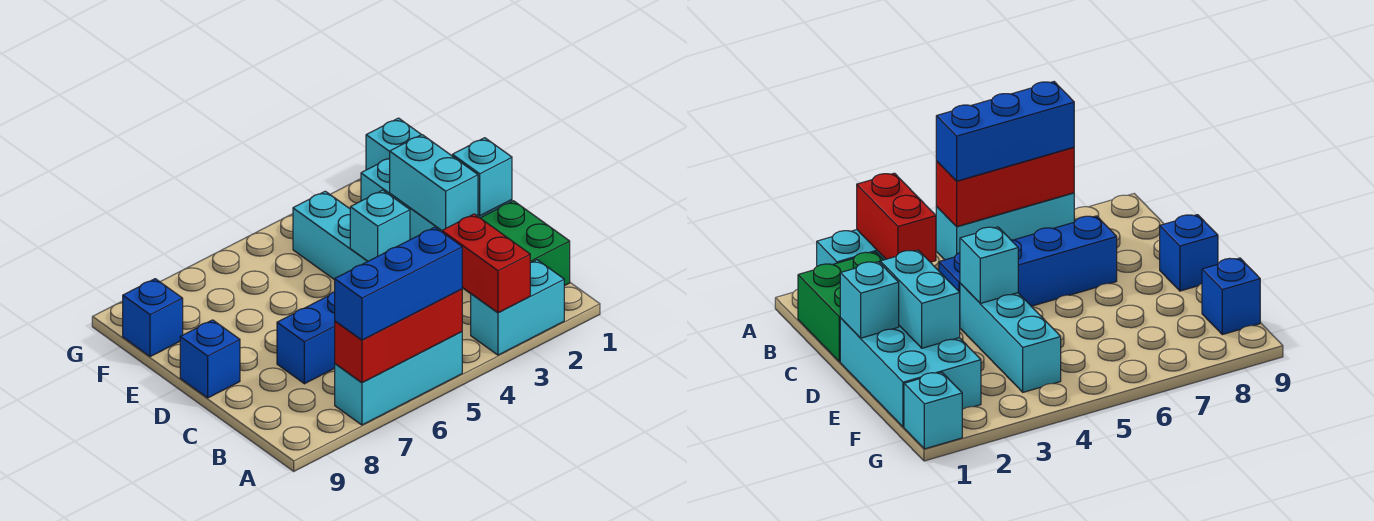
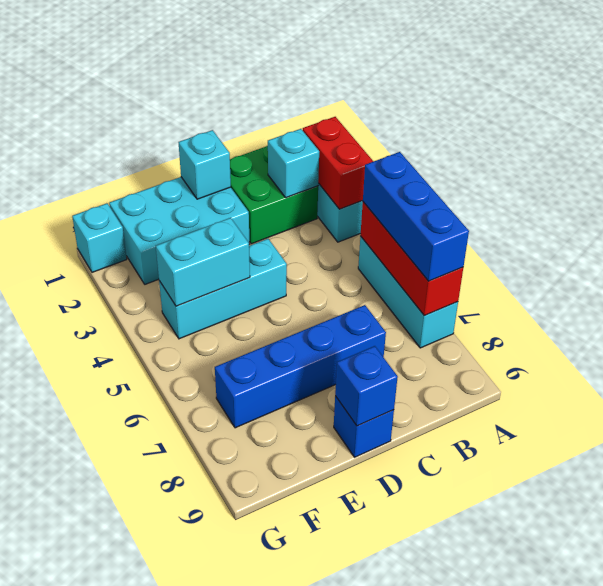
red brick A3:B3 level 2 -> red brick A2:A3 level 2
blue brick C4:C7 level 1 -> blue brick C7:F7 level 1
cyan brick D2:E2 level 2 -> cyan brick E4:F4 level 2
cyan brick D4 level 2 -> cyan brick B2 level 2
blue brick F9 level 1 -> blue brick D9 level 2

